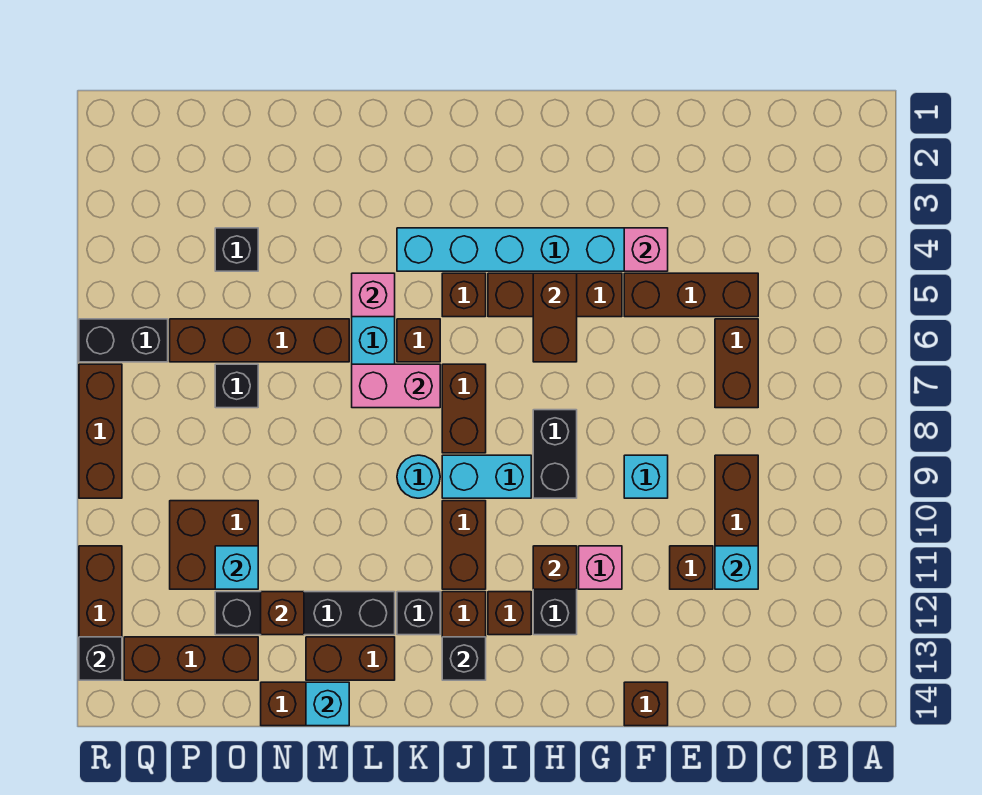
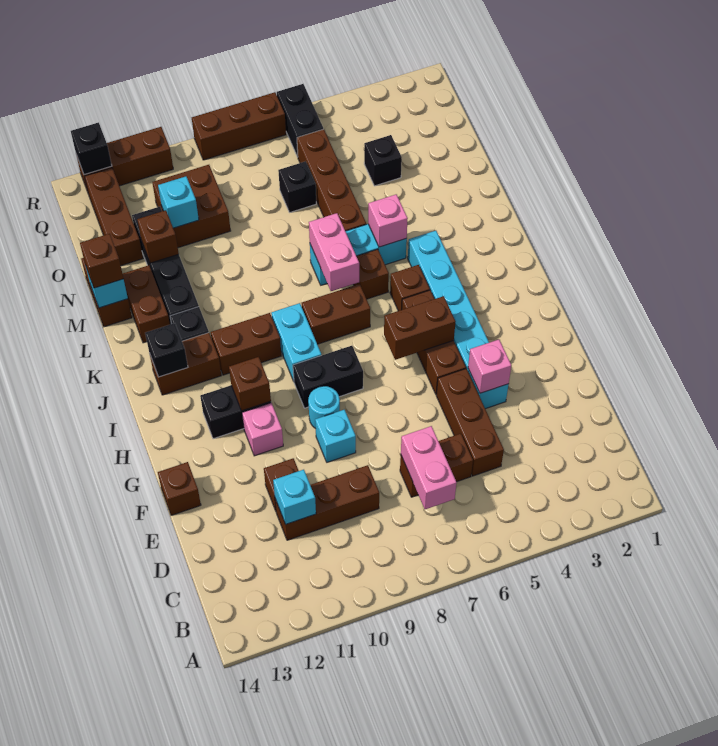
none -> pink brick C7:D7 level 2
brown brick I12 level 1 -> brown brick M14 level 3
cyan round brick K9 level 1 -> cyan round brick G9 level 1

